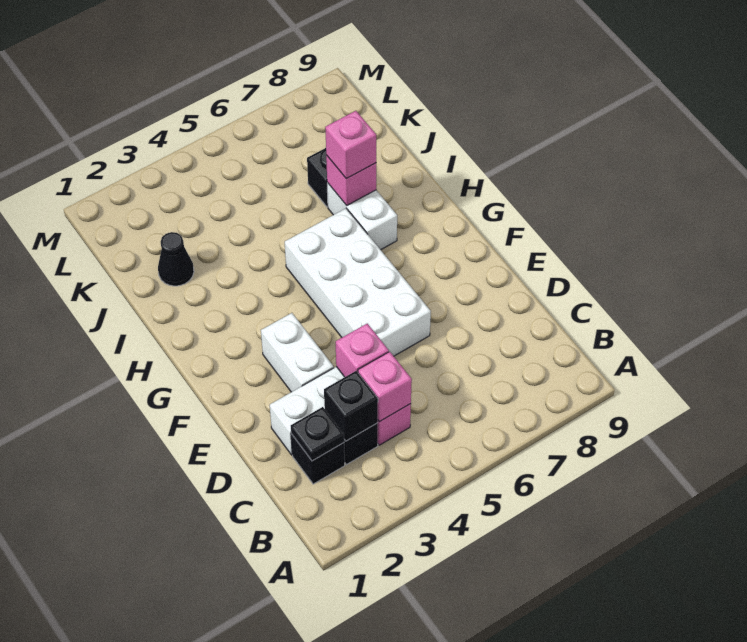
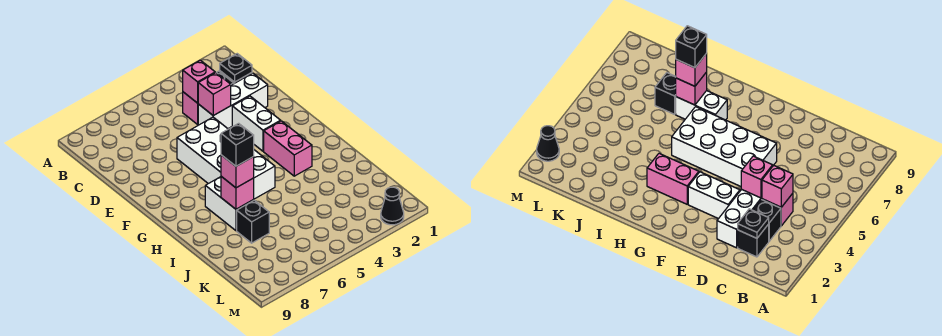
black brick C3 level 2 -> black brick I7 level 4
none -> pink brick G3:H3 level 1
black cone J2 level 1 -> black cone M2 level 1

